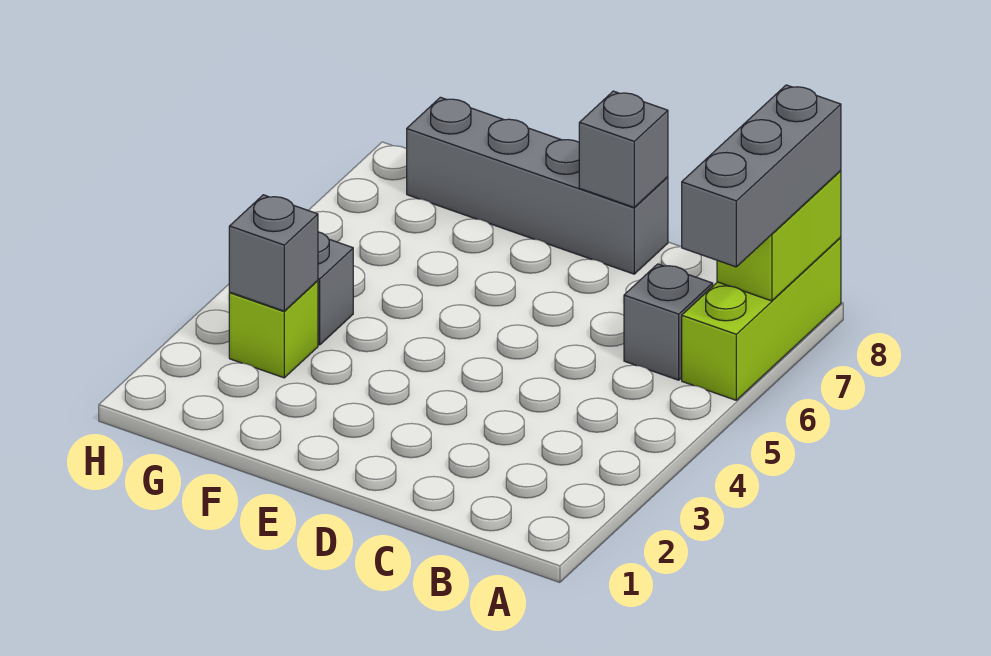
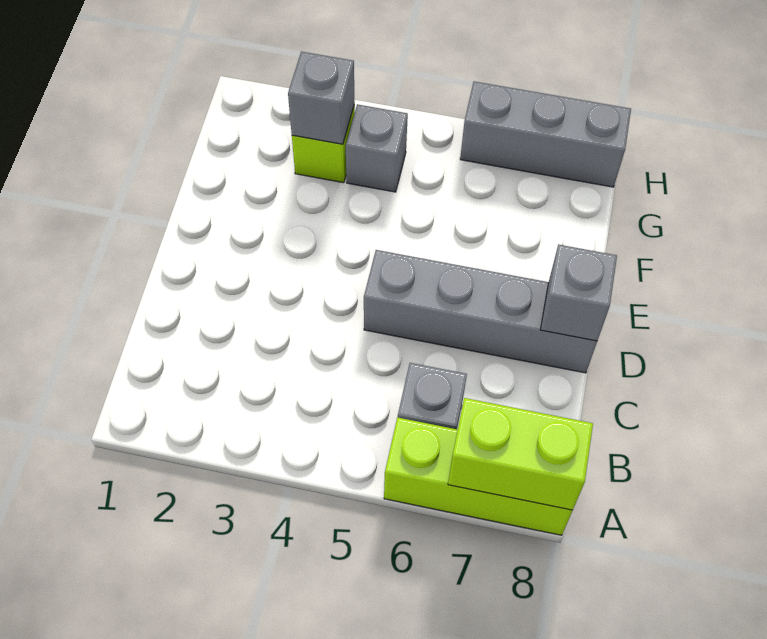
grey brick A6:A8 level 3 -> grey brick H6:H8 level 1
grey brick D8:G8 level 1 -> grey brick D5:D8 level 1

